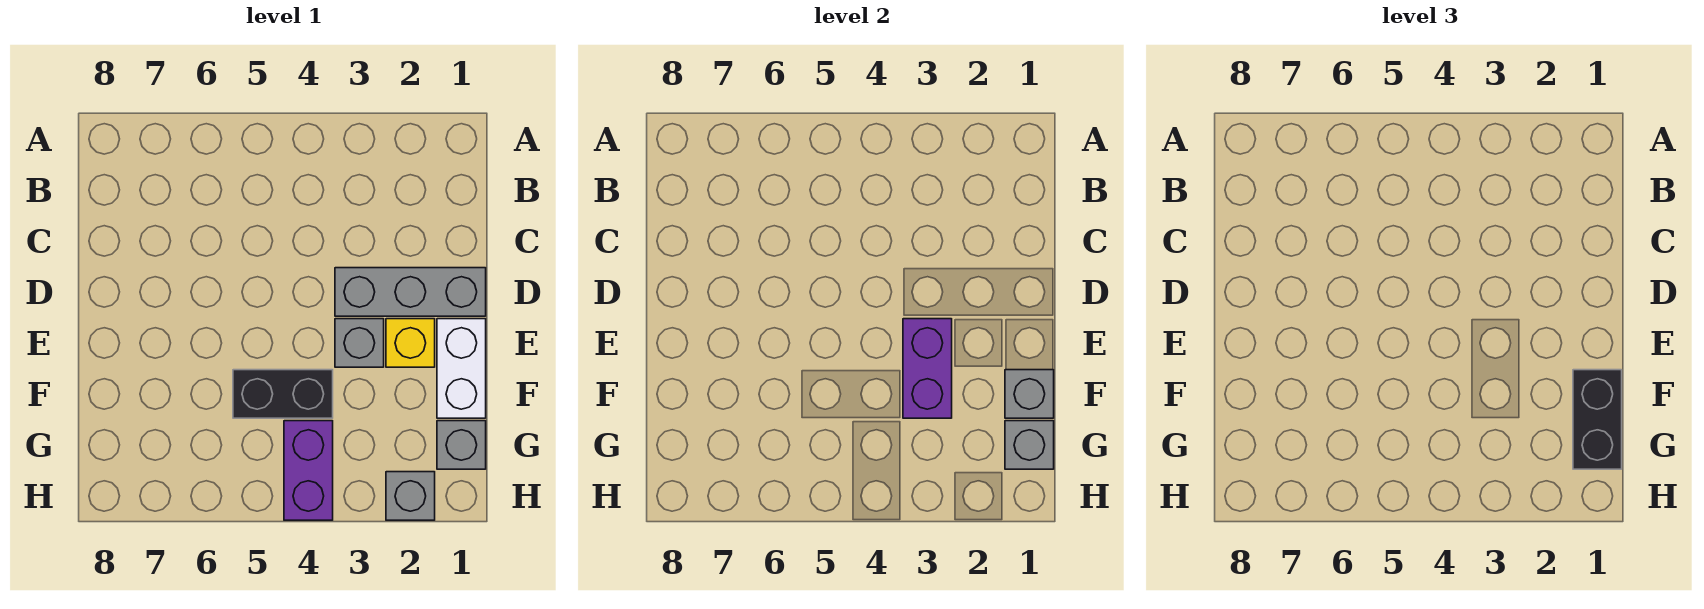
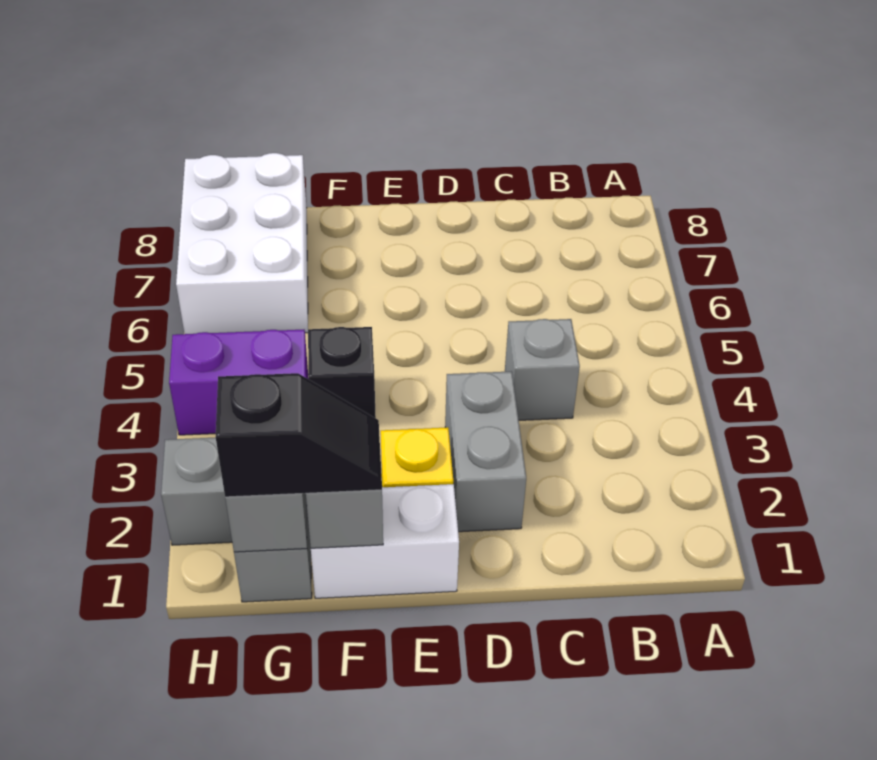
grey brick D1:D3 level 1 -> grey brick D2:D3 level 1
grey brick E3 level 1 -> grey brick C4 level 1
purple brick E3:F3 level 2 -> none
black brick F1:G1 level 3 -> black slope F1:G1 level 3 top G
black brick F4:F5 level 1 -> black brick F4 level 1
none -> white brick G6:H8 level 1

